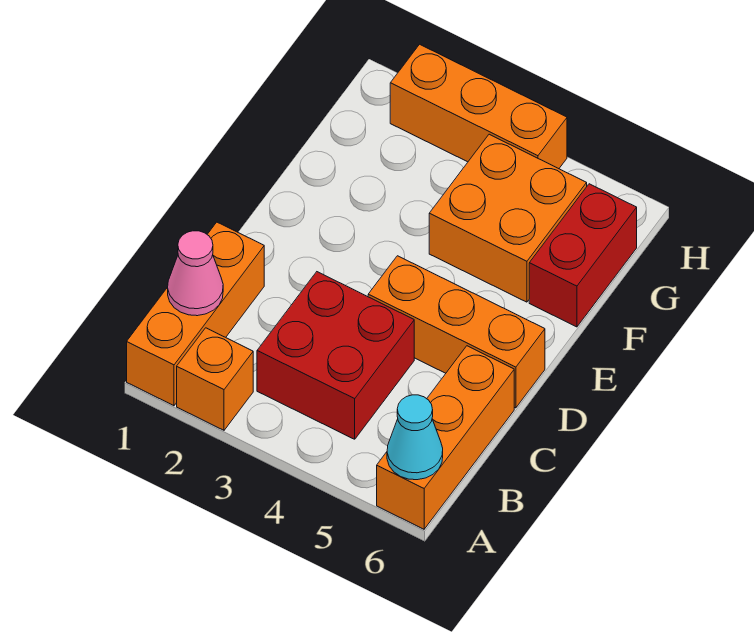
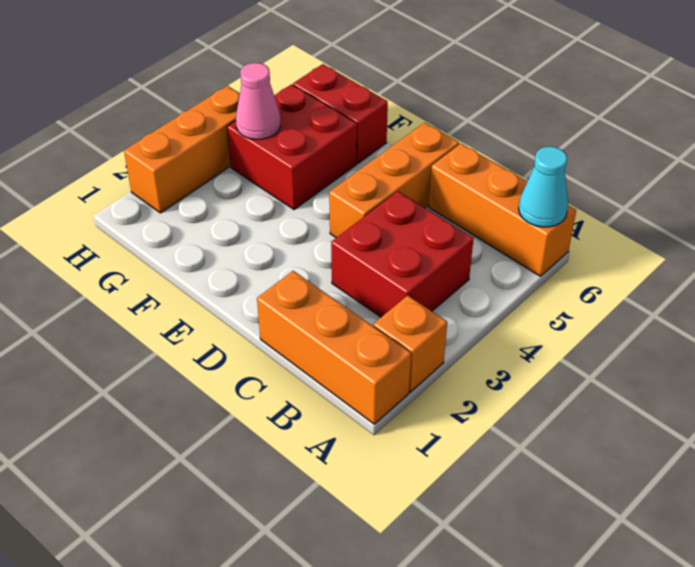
pink cone B1 level 2 -> pink cone G4 level 2
orange brick F4:G5 level 1 -> red brick F4:G5 level 1

